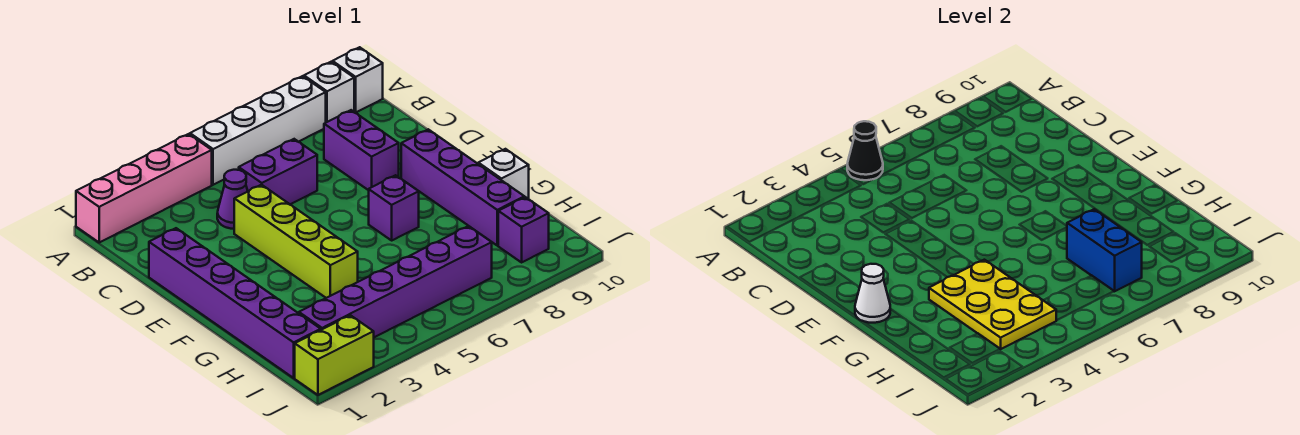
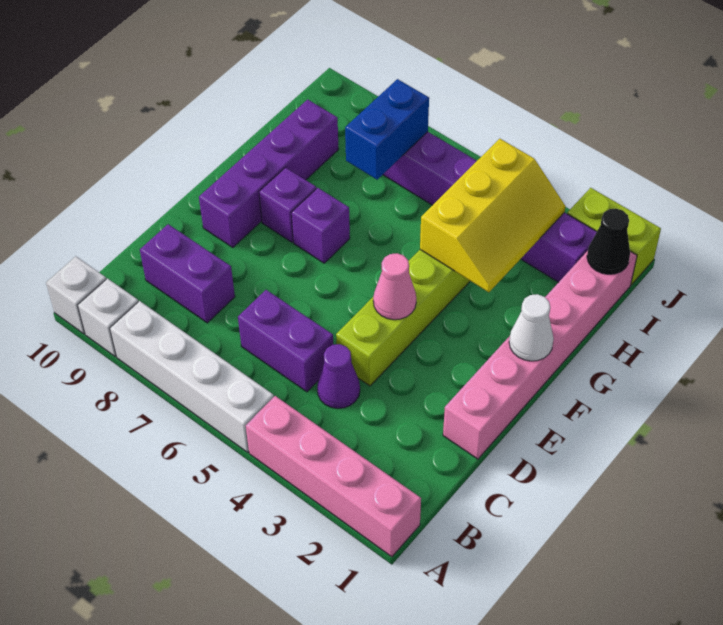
black cone A5 level 2 -> black cone I1 level 2
purple brick C8:D8 level 1 -> purple brick C8:C9 level 1
purple brick D1:I1 level 1 -> pink brick D1:I1 level 1
none -> pink cone E4 level 2
yellow plate G3:I4 level 2 -> yellow slope G3:I4 level 2 top 4
white brick G10 level 1 -> none
purple brick I9 level 1 -> purple brick F8 level 1

